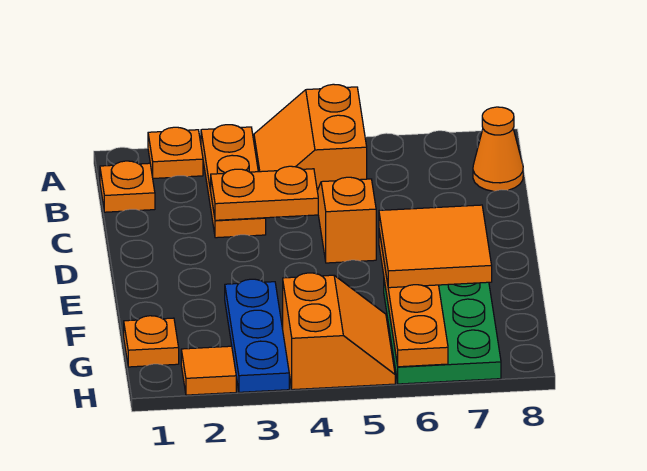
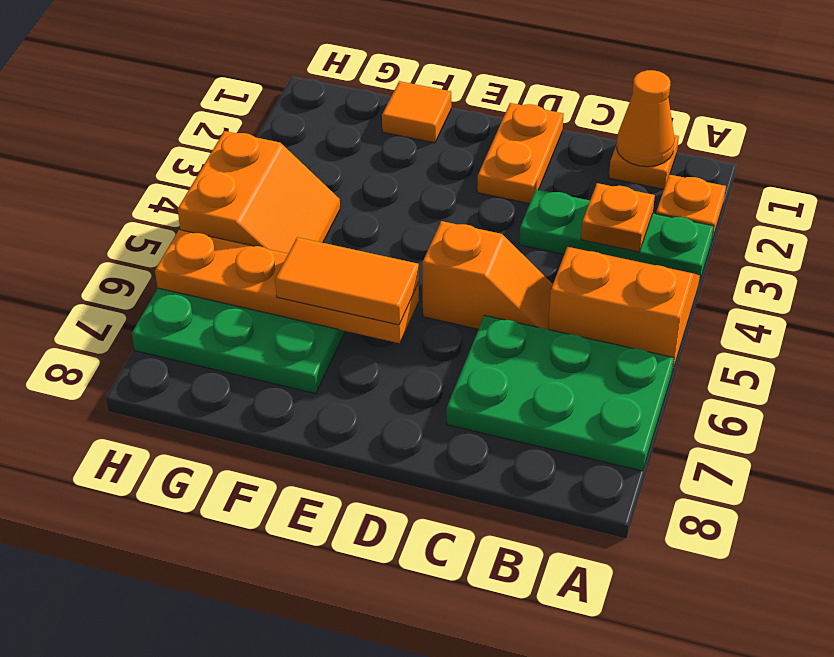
orange plate A3:C3 level 1 -> green plate A3:C3 level 1
none -> green plate A6:C7 level 1
orange cone B8 level 1 -> orange cone B1 level 2
orange plate C3:C4 level 2 -> orange plate D1:D2 level 1
orange tile E6:F7 level 3 -> orange tile E6:F6 level 3
blue plate F3:H3 level 1 -> none
orange plate G1 level 1 -> orange plate B3 level 2
orange slope G4:H5 level 1 top 4 -> orange slope G4:H5 level 1 top H
orange tile H2 level 1 -> orange tile F1 level 1

